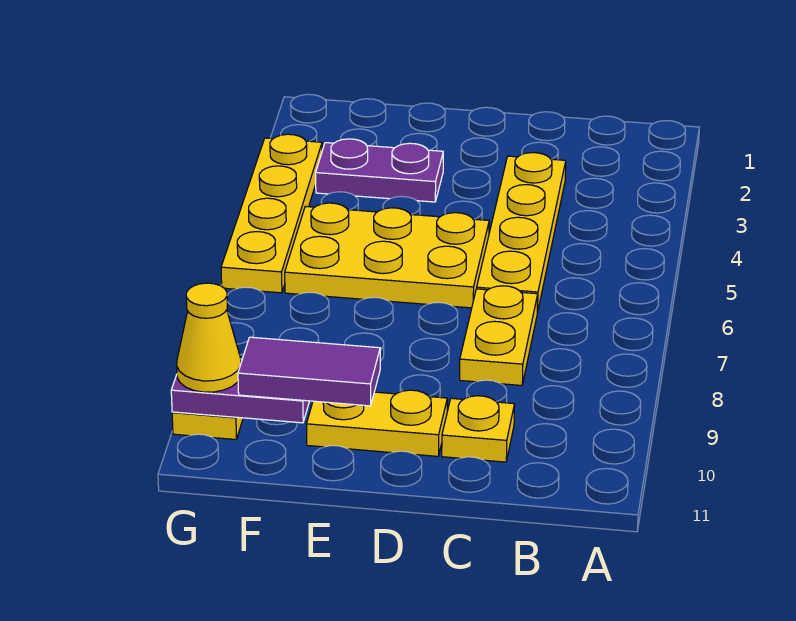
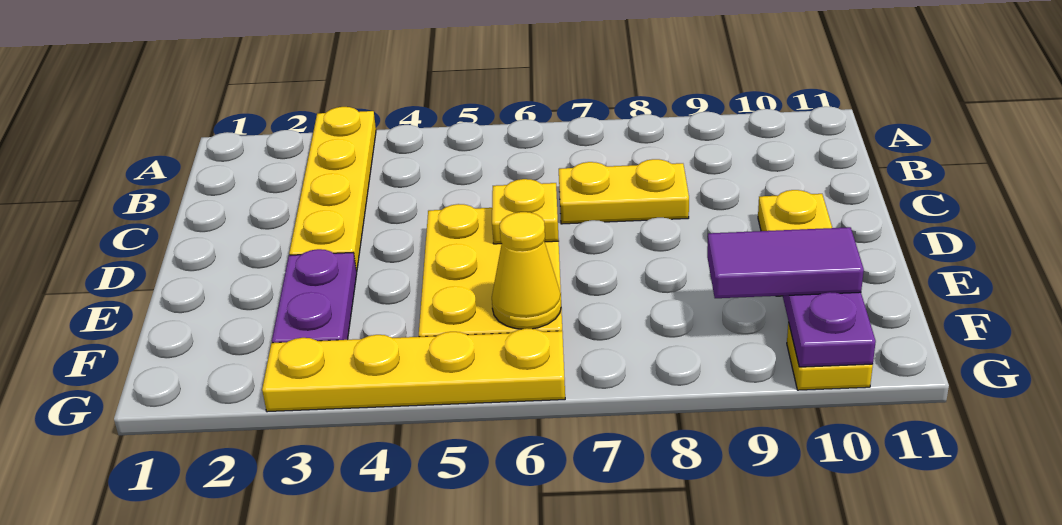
yellow plate C3:C6 level 1 -> yellow plate A3:D3 level 1
yellow plate C10 level 1 -> yellow plate D6 level 2
purple tile E10:F10 level 3 -> purple tile F9:F10 level 3
yellow cone G10 level 3 -> yellow cone F6 level 2

